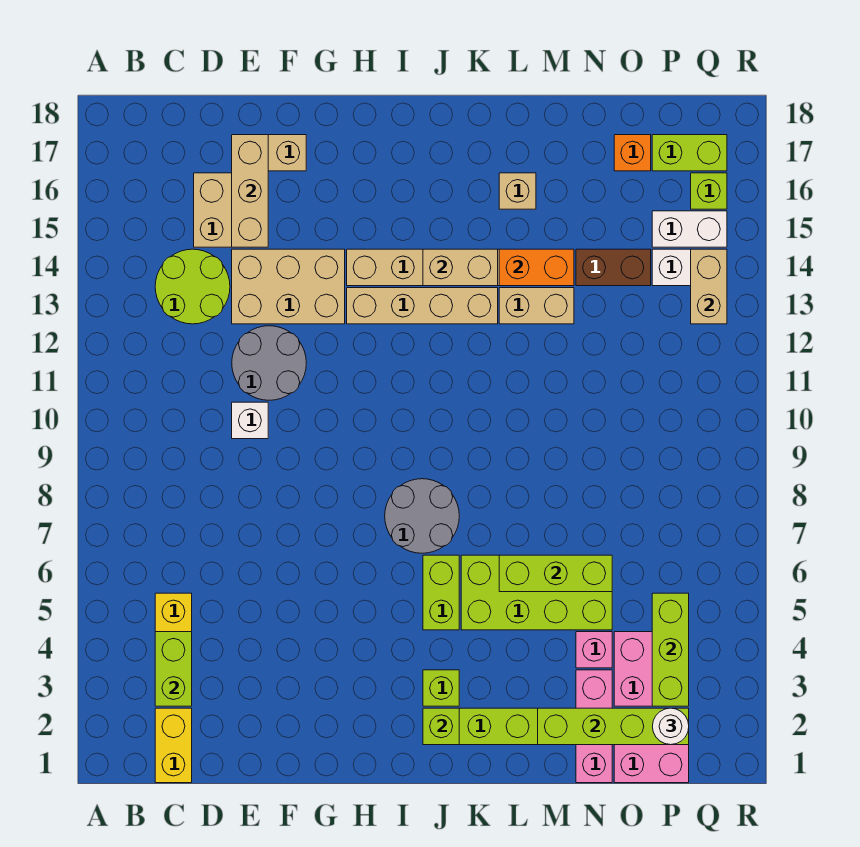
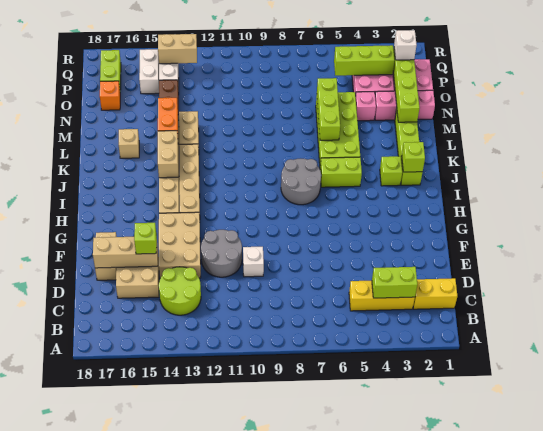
white round brick P2 level 3 -> white brick P2 level 3
lime brick Q16 level 1 -> lime brick E15 level 3

